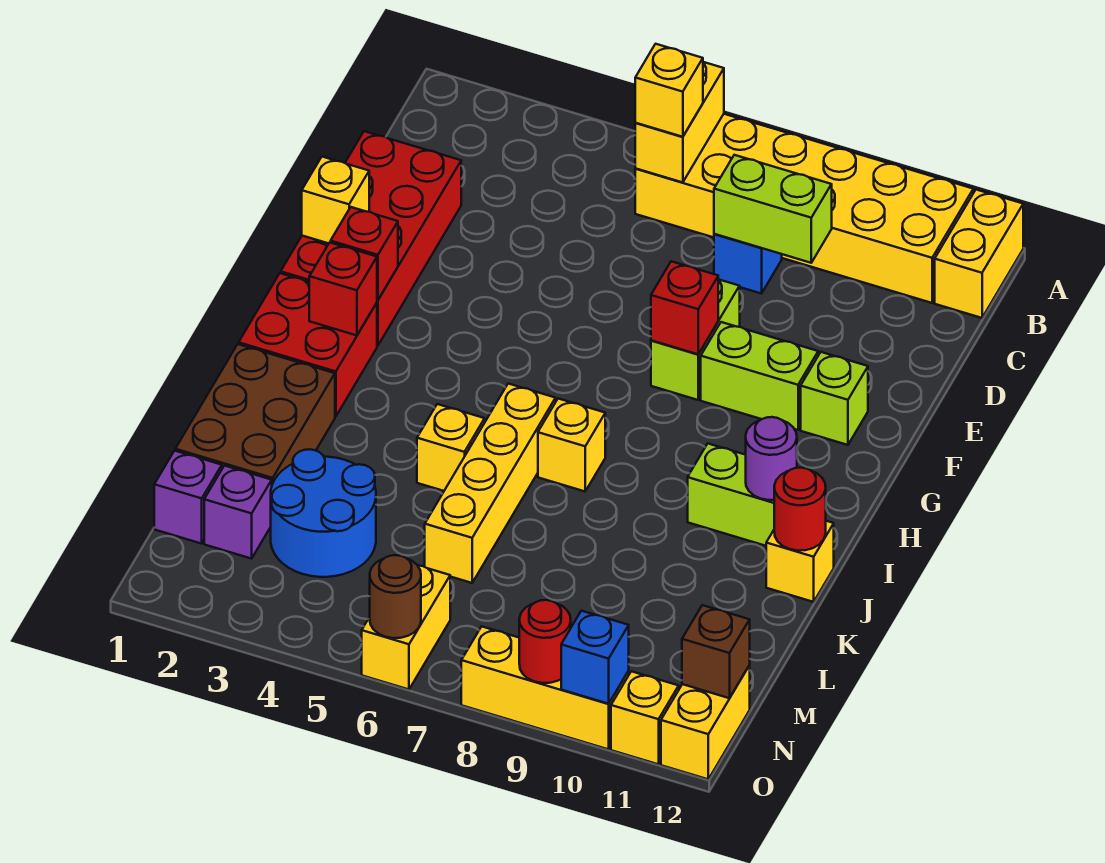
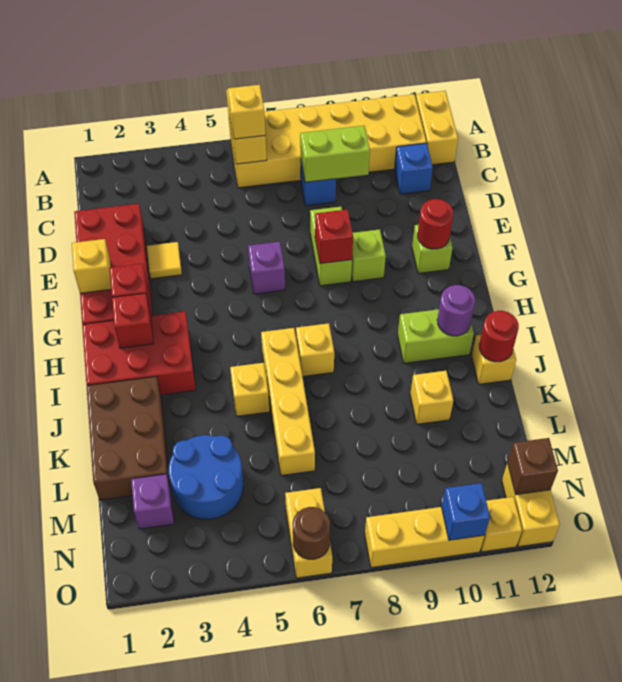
none -> blue brick C11 level 1
none -> yellow tile E3 level 1
lime brick F9:F10 level 1 -> lime brick F9 level 1
red brick H1:I2 level 1 -> red brick H1:I3 level 1
none -> yellow brick K10 level 1
purple brick M1 level 1 -> purple brick F6 level 1
red round brick O9 level 2 -> red round brick F11 level 2

